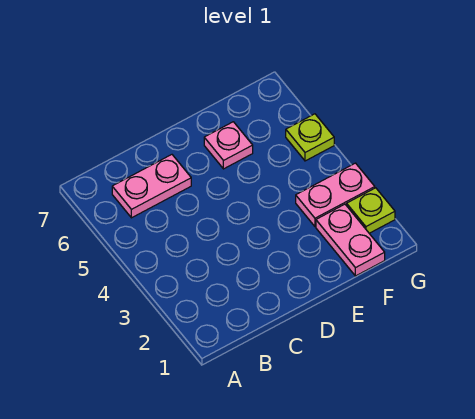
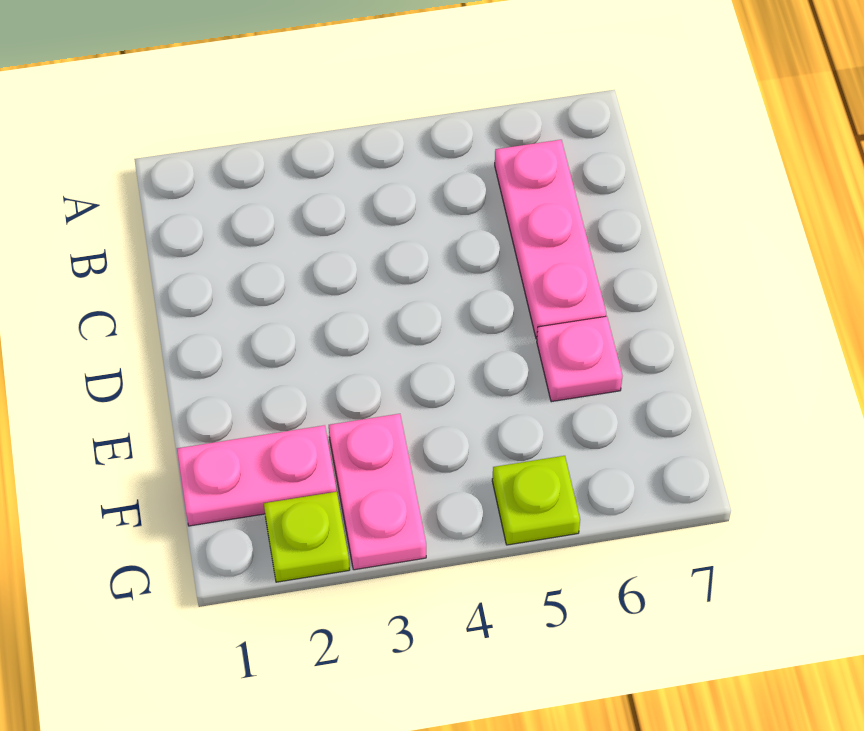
pink plate B6:C6 level 1 -> pink plate B6:D6 level 1

